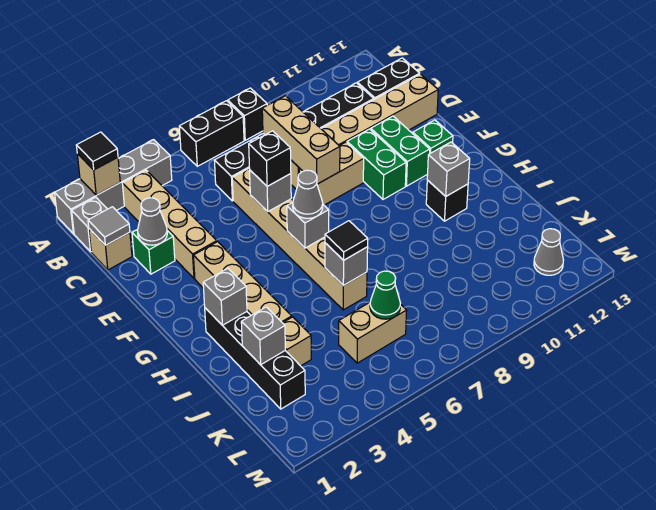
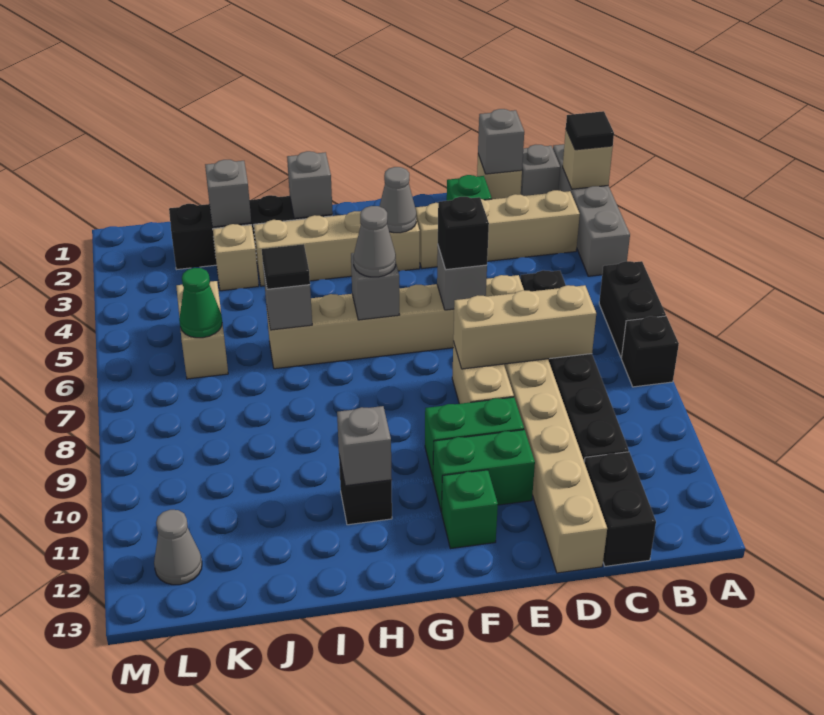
grey tile C1 level 2 -> grey brick C1 level 2
grey cone D2 level 2 -> grey cone F3 level 2

